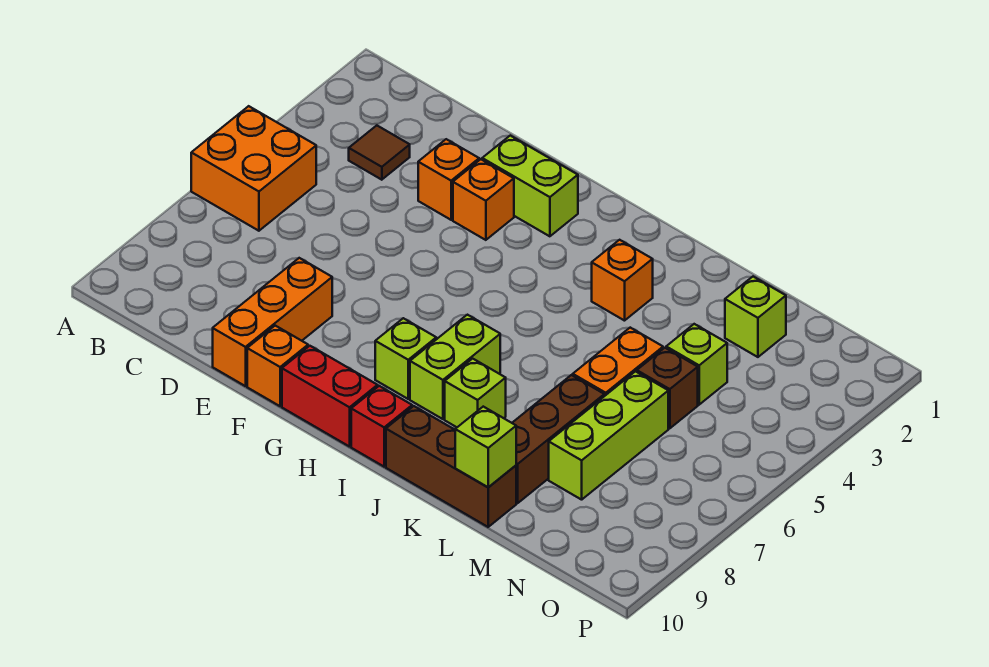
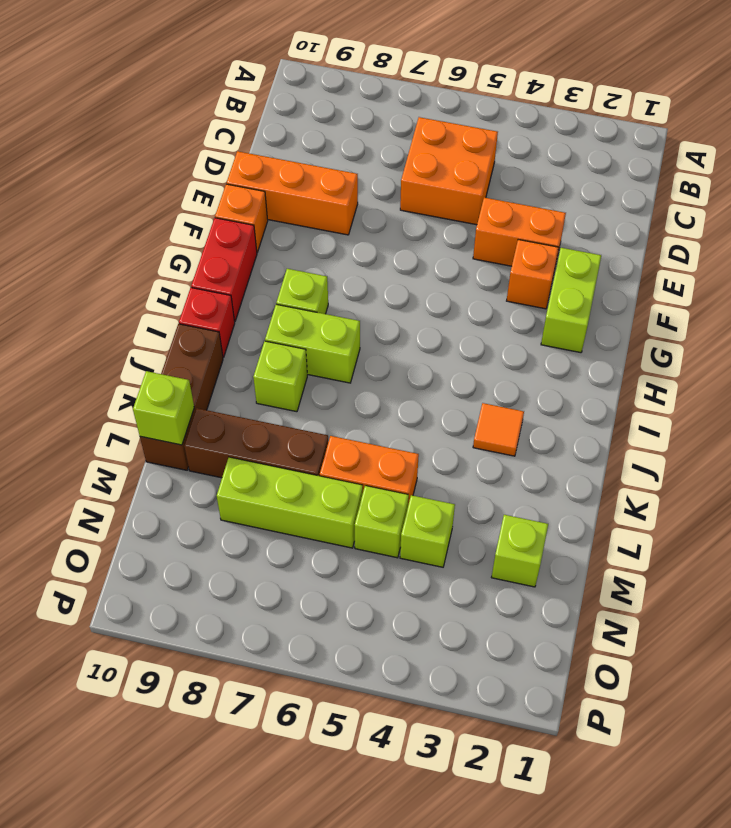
orange brick A5:B6 level 1 -> orange brick C5:D6 level 1
brown tile C3 level 1 -> none
orange brick E3 level 1 -> orange brick E3:E4 level 1
orange brick J3 level 1 -> orange tile J3 level 1
brown brick M5 level 1 -> lime brick M5 level 1

